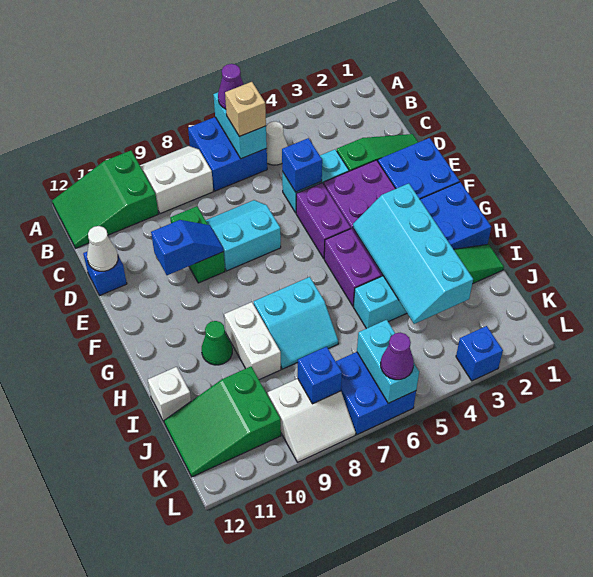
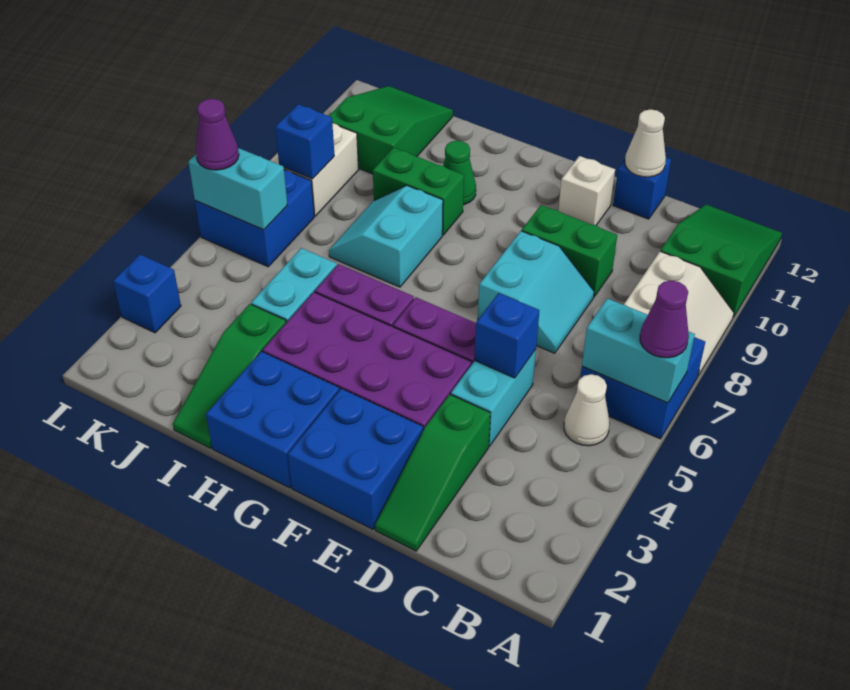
tan brick B6 level 3 -> none
blue slope E9:E10 level 2 top 10 -> none
cyan slope G3:J4 level 2 top 3 -> none
white brick H9:I9 level 1 -> green brick H9:I9 level 1
white brick I12 level 1 -> white brick E11 level 1

